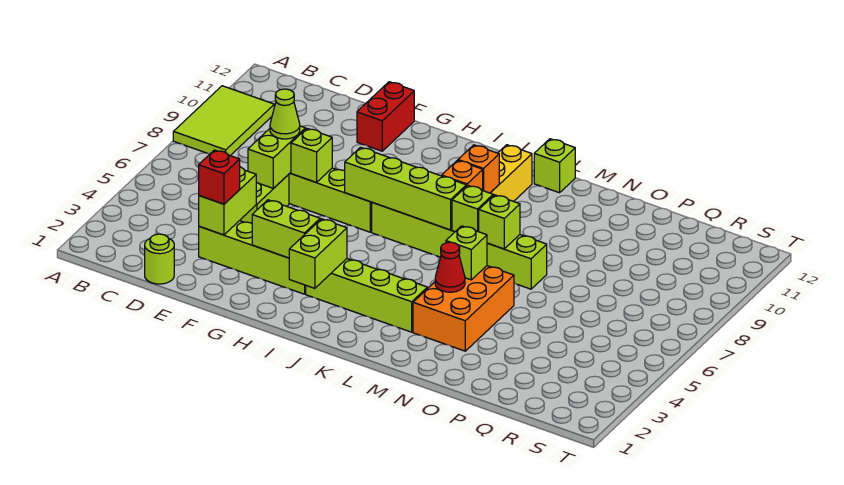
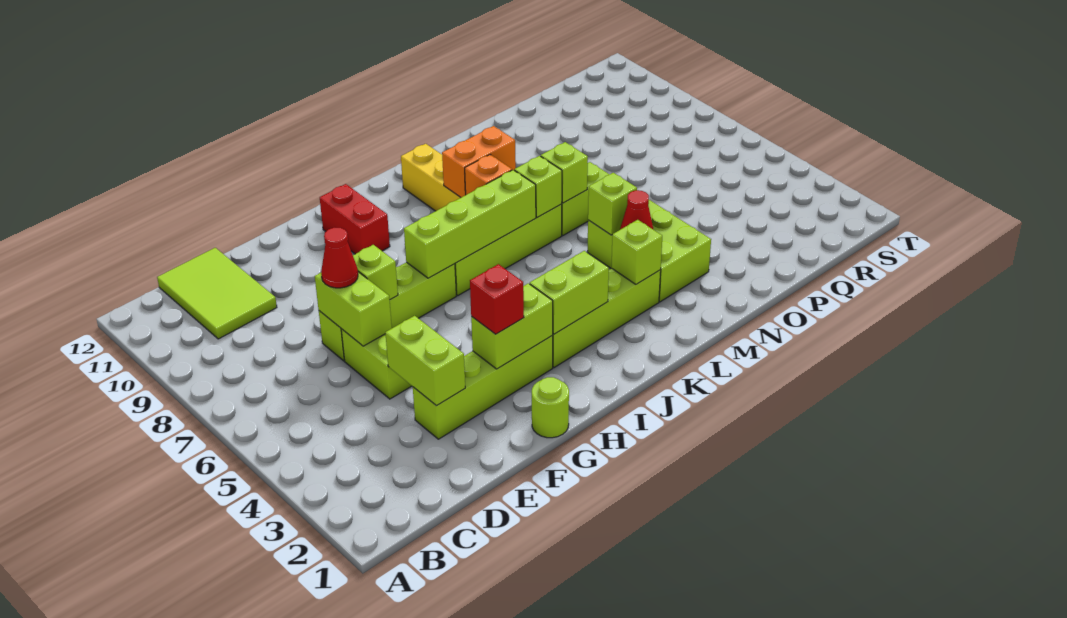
lime tile A8:B10 level 1 -> lime tile C10:D12 level 1
lime round brick D1 level 1 -> lime round brick G1 level 1
red brick E3 level 3 -> red brick G3 level 3
lime cone E7 level 3 -> red cone E7 level 3
red brick F11:F12 level 1 -> red brick H10:H11 level 1
lime brick I2:I3 level 2 -> lime brick I3:J3 level 2
orange brick K9 level 2 -> orange brick K9:L9 level 2
lime brick L12 level 1 -> lime brick L3 level 2
orange brick M3:N5 level 1 -> lime brick M3:N5 level 1

